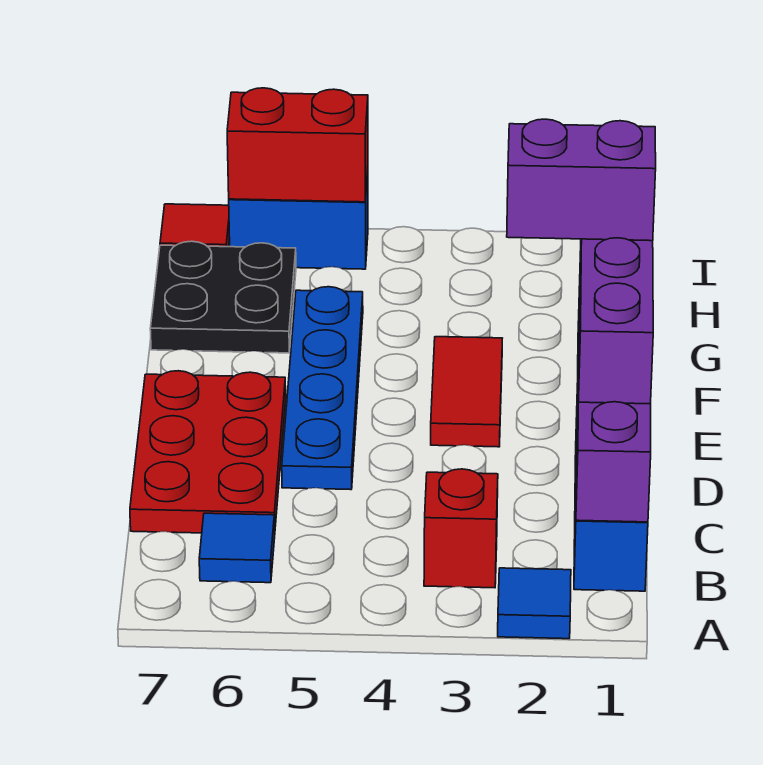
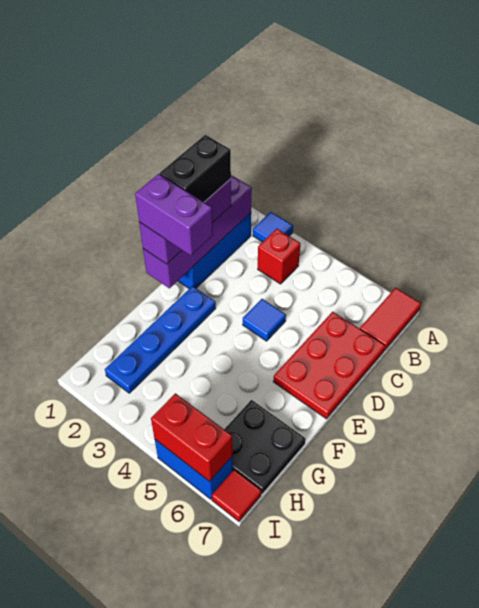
blue tile B6 level 1 -> blue tile D4 level 1
none -> black brick C1:D1 level 4
blue plate D5:G5 level 1 -> blue plate E2:H2 level 1
red tile E3:F3 level 1 -> red tile A7:B7 level 1

